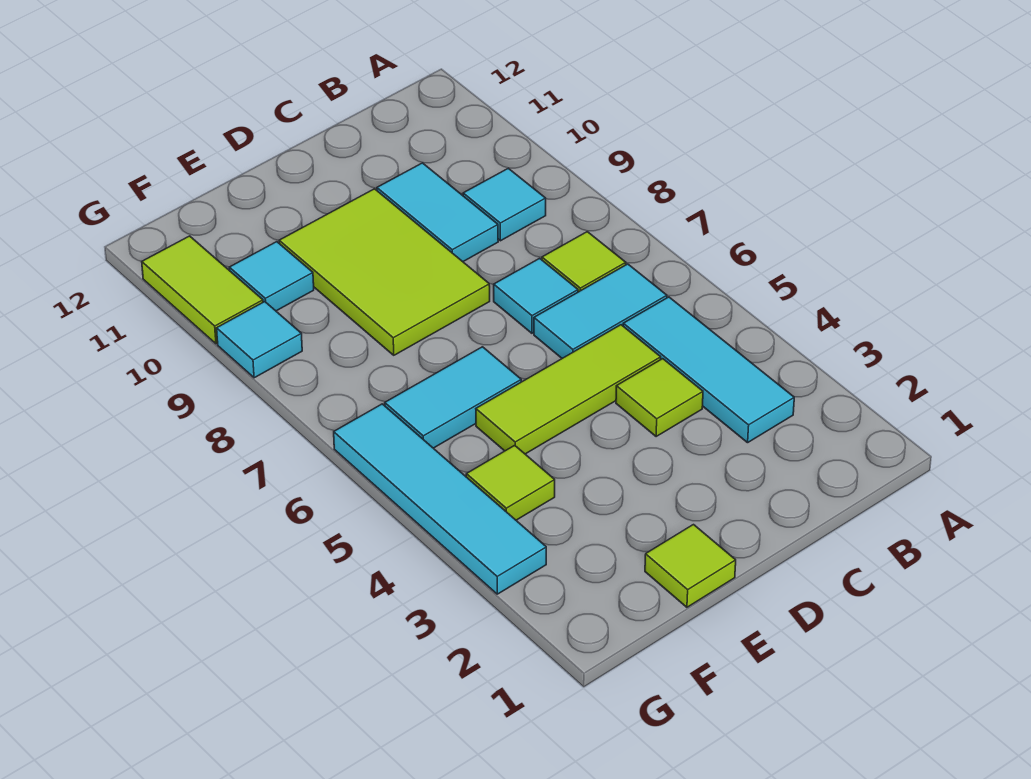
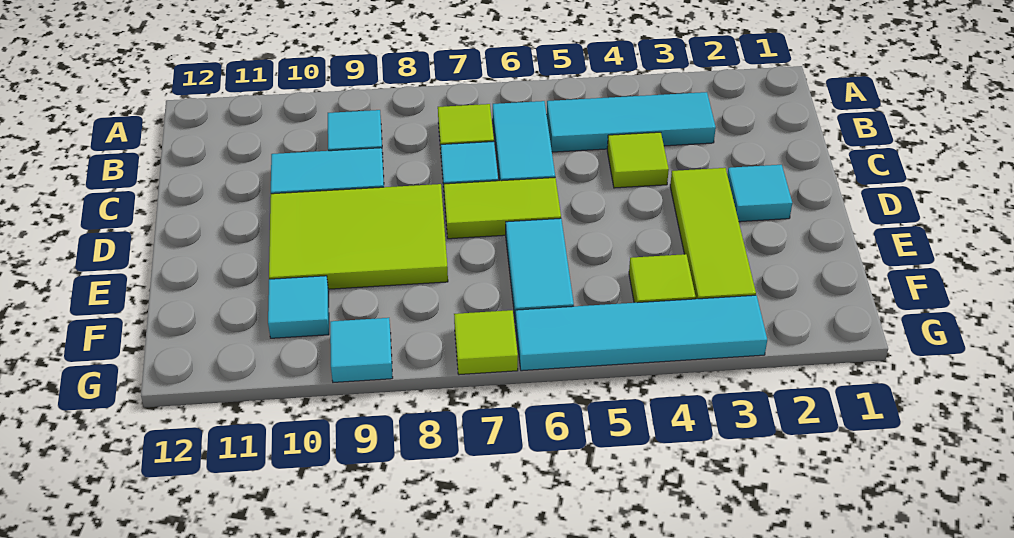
lime tile C5:E5 level 1 -> lime tile D3:F3 level 1
none -> cyan tile D2 level 1
lime tile E1 level 1 -> lime tile G7 level 1
lime tile G10:G11 level 1 -> lime tile D6:D7 level 1

